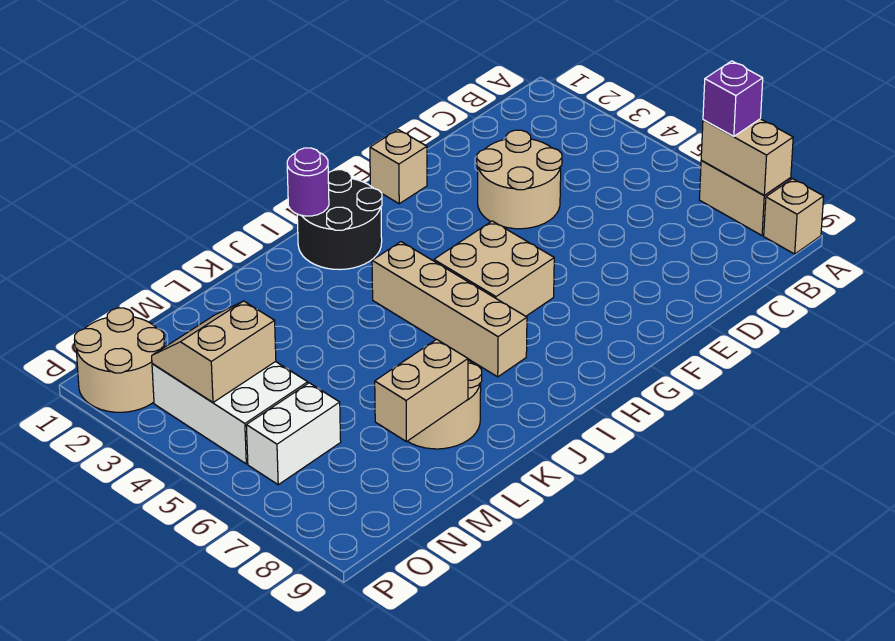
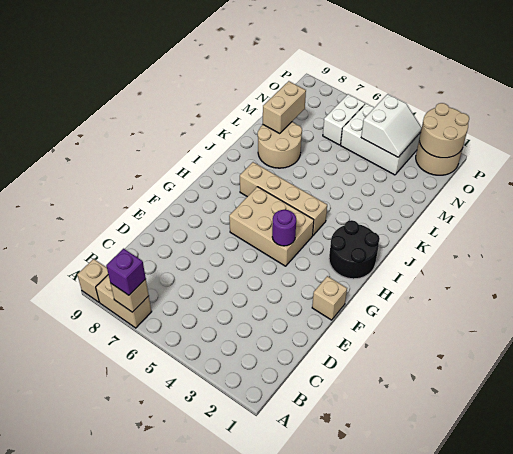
tan brick A7:A8 level 2 -> tan brick A7 level 2
tan round brick D3:E4 level 1 -> tan round brick O1:P2 level 2
tan brick G5:H6 level 1 -> tan brick G4:H6 level 1
purple round brick I1 level 2 -> purple round brick G4 level 2
tan slope N3:O4 level 2 top 4 -> white slope N3:O4 level 2 top 4

